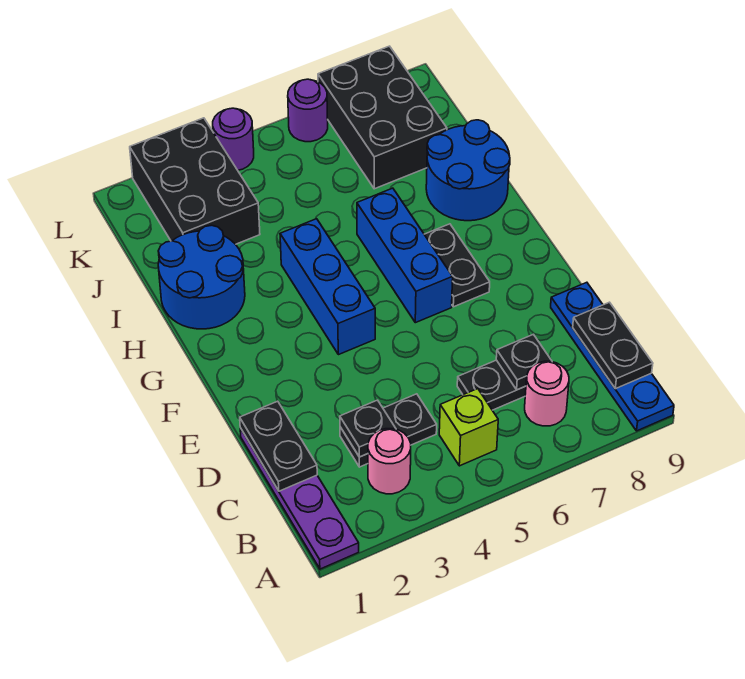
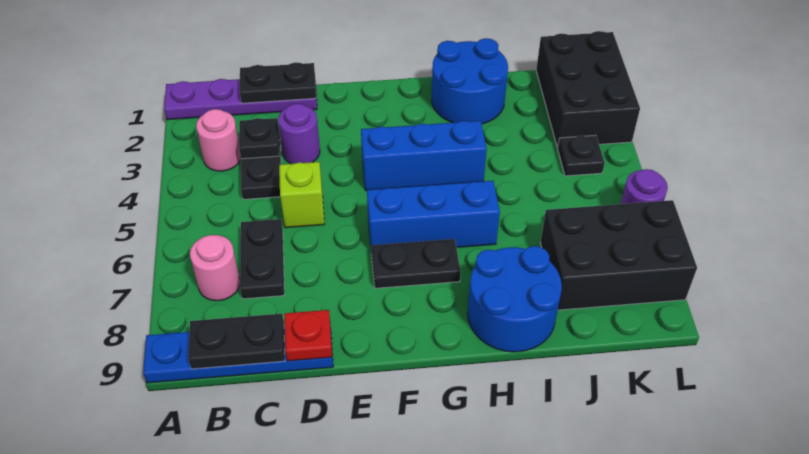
lime brick B5 level 1 -> lime brick D5 level 1
black plate C7 level 2 -> black plate K4 level 1
none -> red plate D9 level 2
black brick J2:L3 level 1 -> black brick K1:L3 level 1
purple round brick L4 level 1 -> purple round brick D3 level 1

